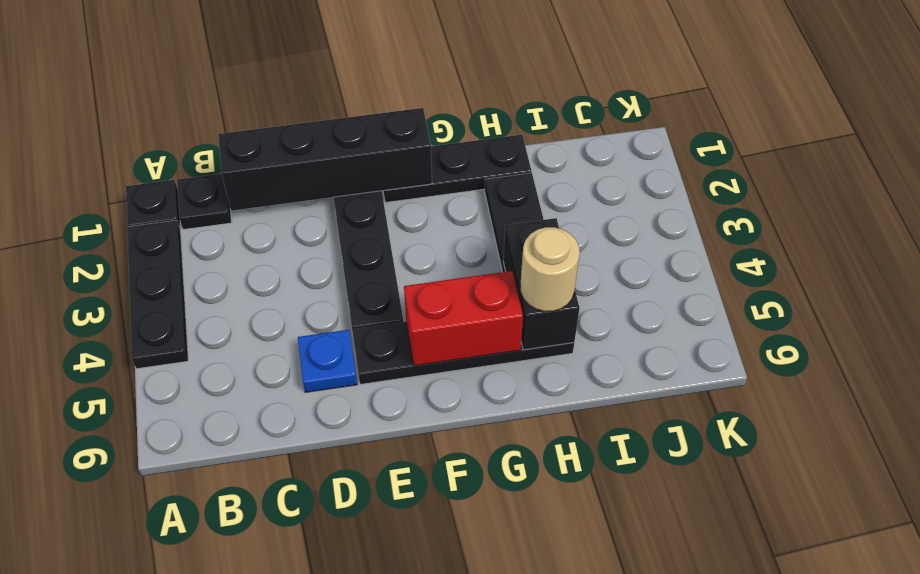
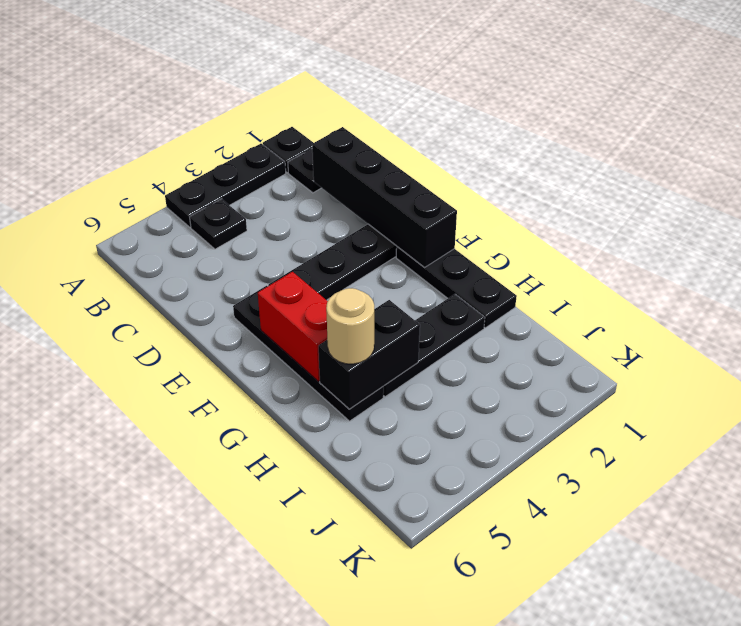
none -> black plate B4 level 1
blue plate D5 level 1 -> none

